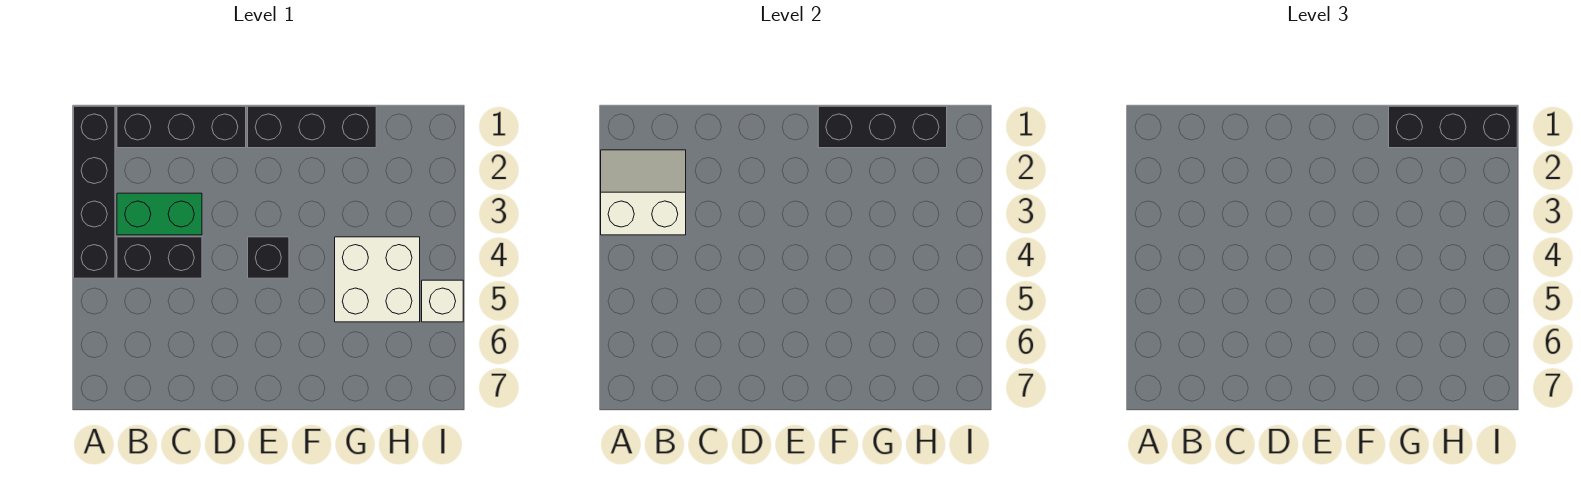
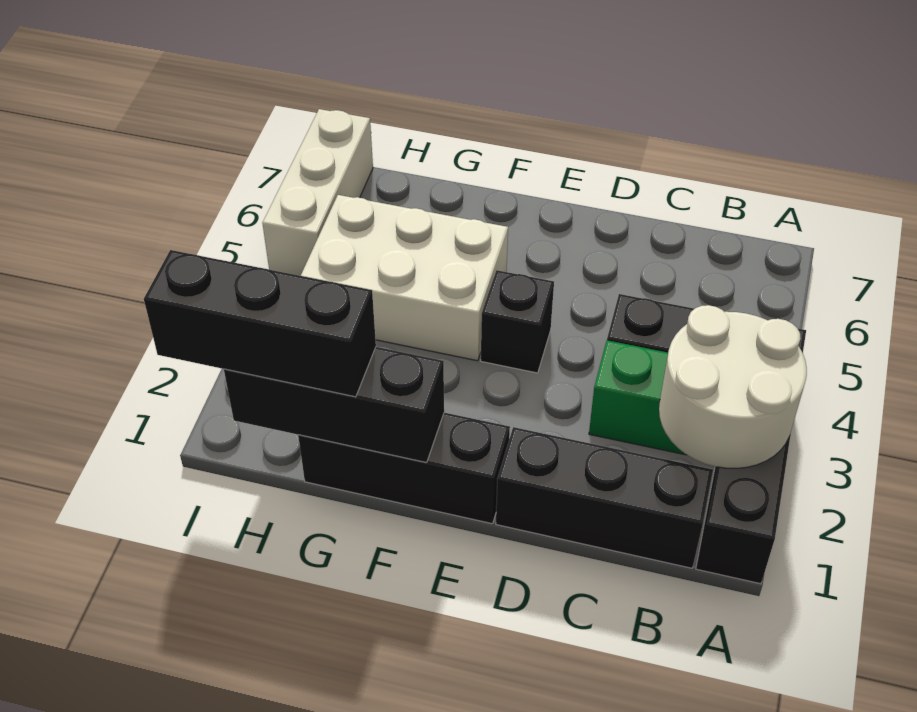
white slope A2:B3 level 2 top 3 -> white round brick A2:B3 level 2
white brick G4:H5 level 1 -> white brick F4:H5 level 1
white brick I5 level 1 -> white brick I5:I7 level 1

